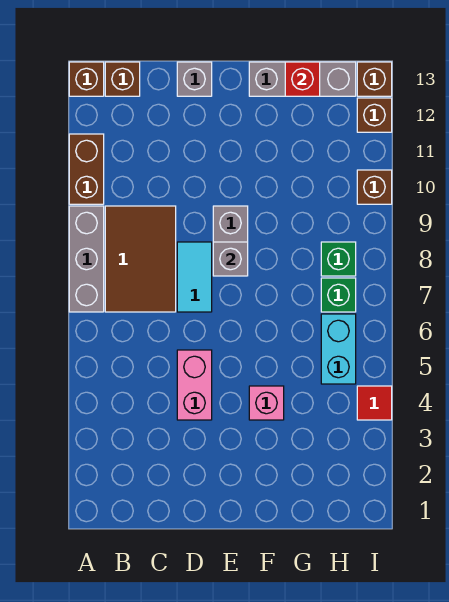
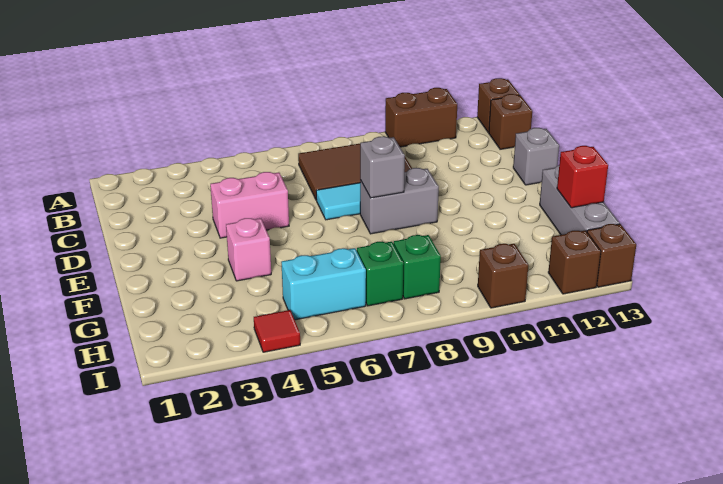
grey brick A7:A9 level 1 -> none

